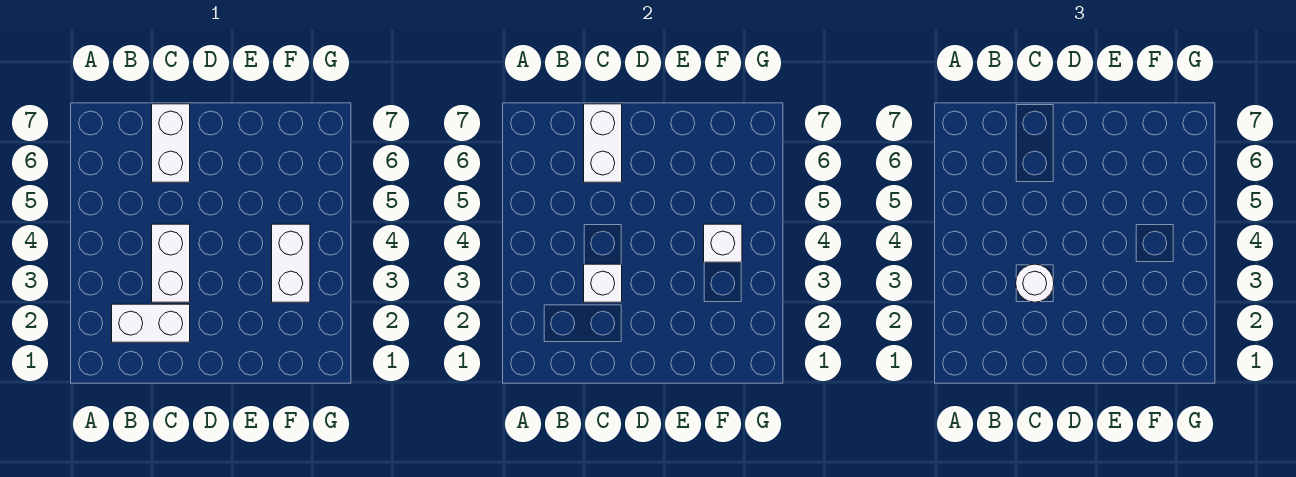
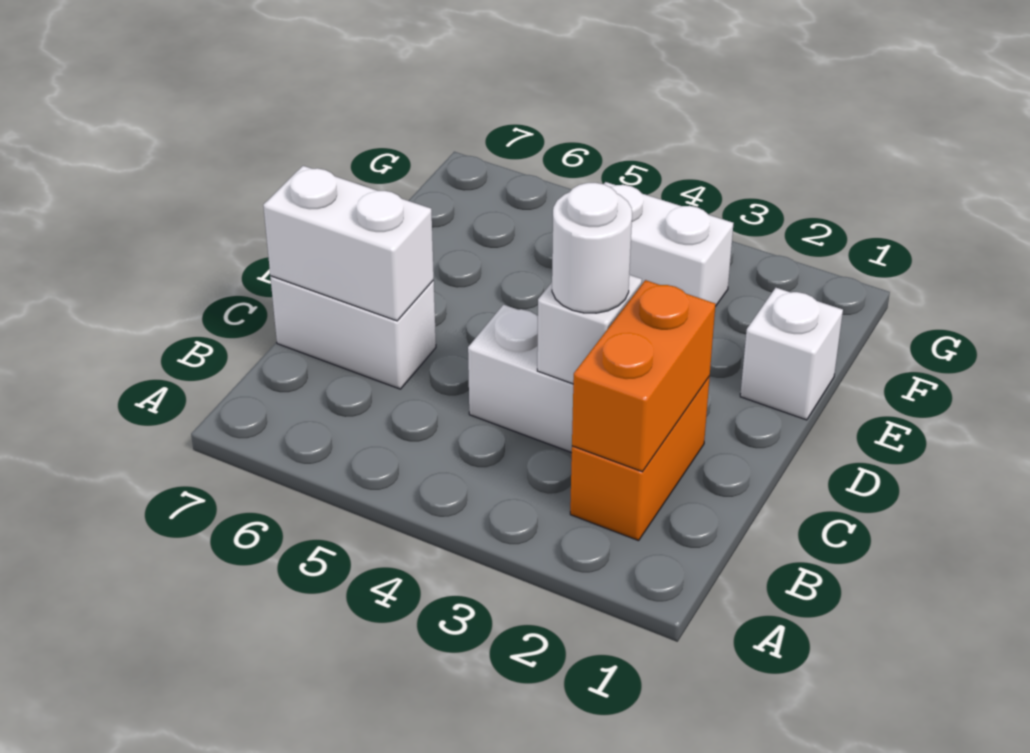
white brick B2:C2 level 1 -> orange brick B2:C2 level 1
none -> orange brick B2:C2 level 2
white brick F4 level 2 -> white brick E1 level 1

